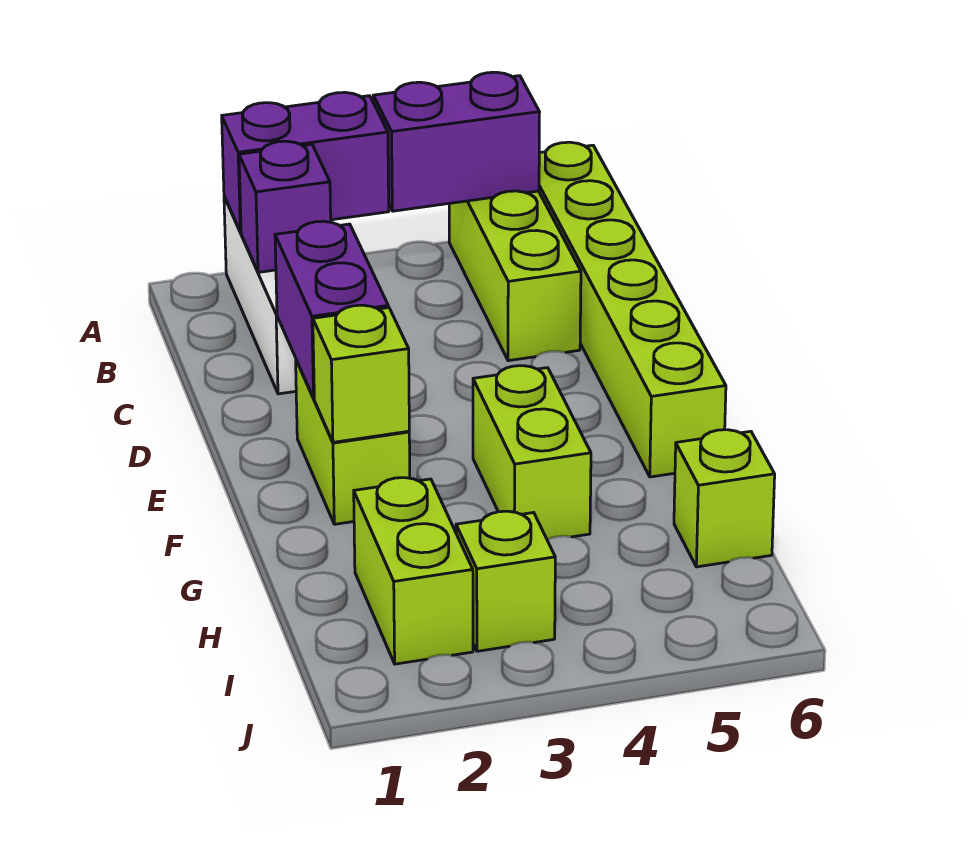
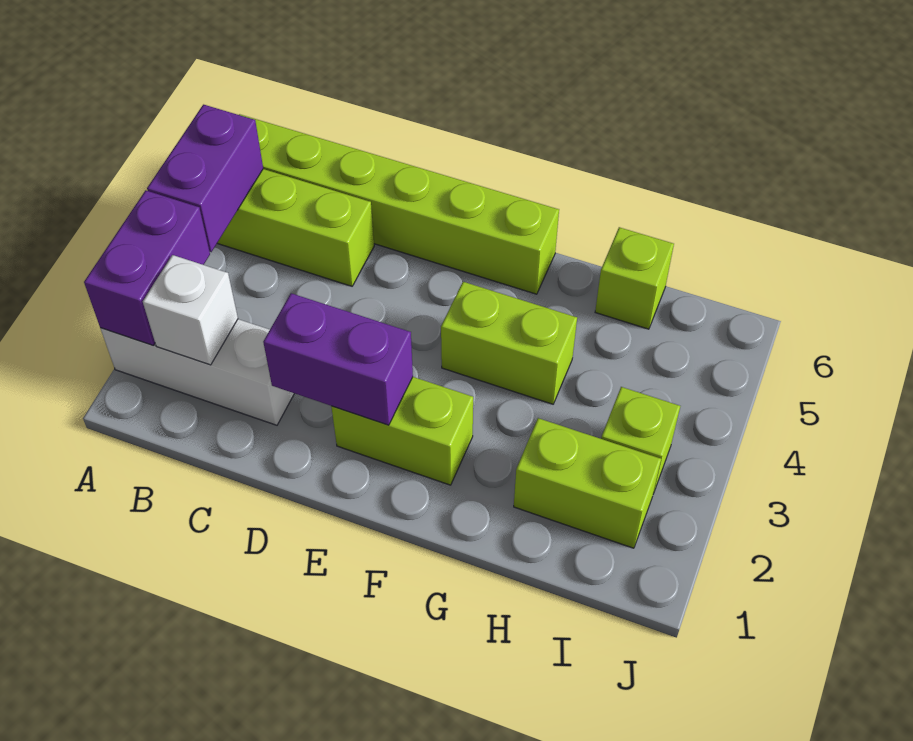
purple brick B2 level 2 -> white brick B2 level 2
lime brick F2 level 2 -> none

